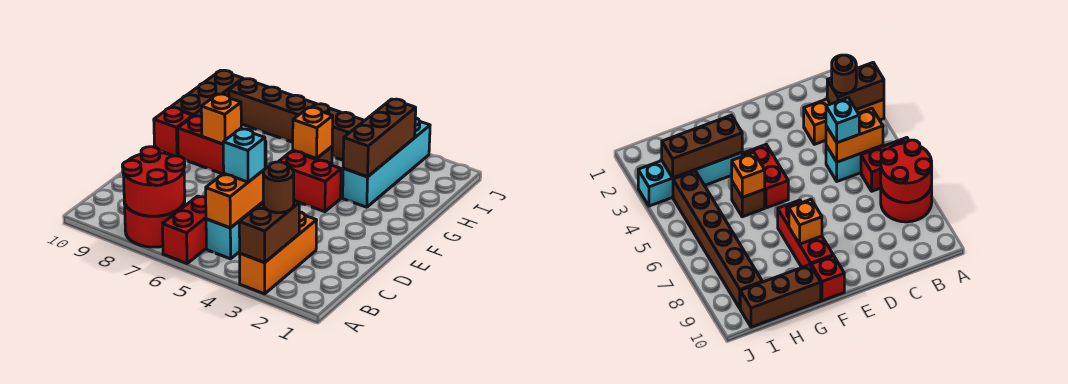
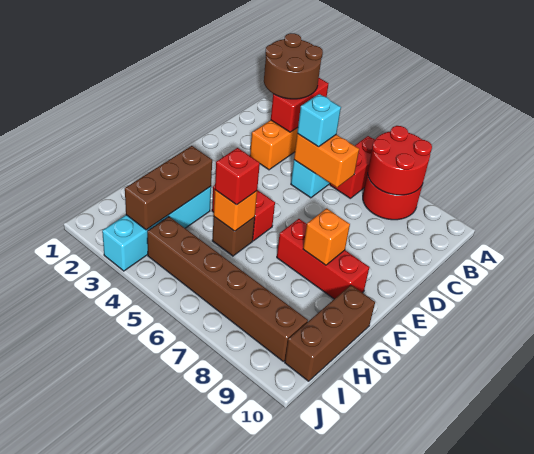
brown brick A3:B3 level 2 -> red brick A3:B3 level 2
brown round brick B3 level 3 -> brown round brick A2:B3 level 3
orange brick B5:C5 level 2 -> orange brick C5:C6 level 2
red brick F10 level 1 -> red brick G5 level 3

